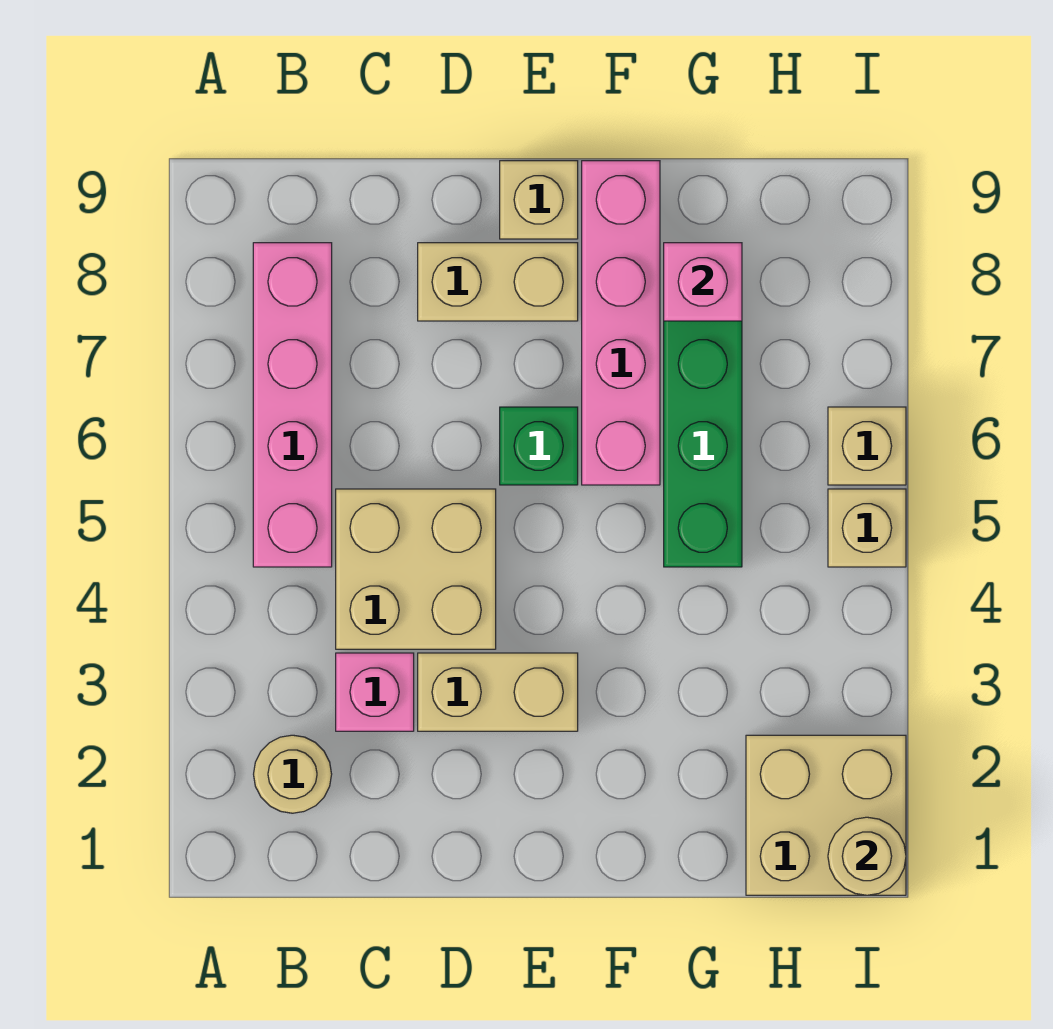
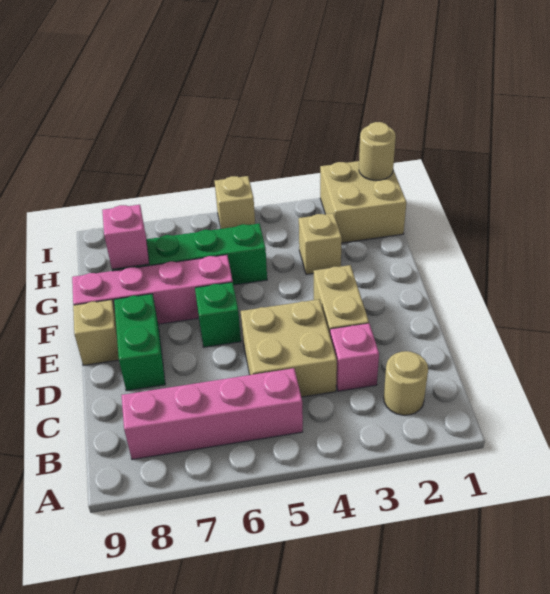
tan brick D8:E8 level 1 -> green brick D8:E8 level 1
tan brick I6 level 1 -> tan brick G3 level 1

